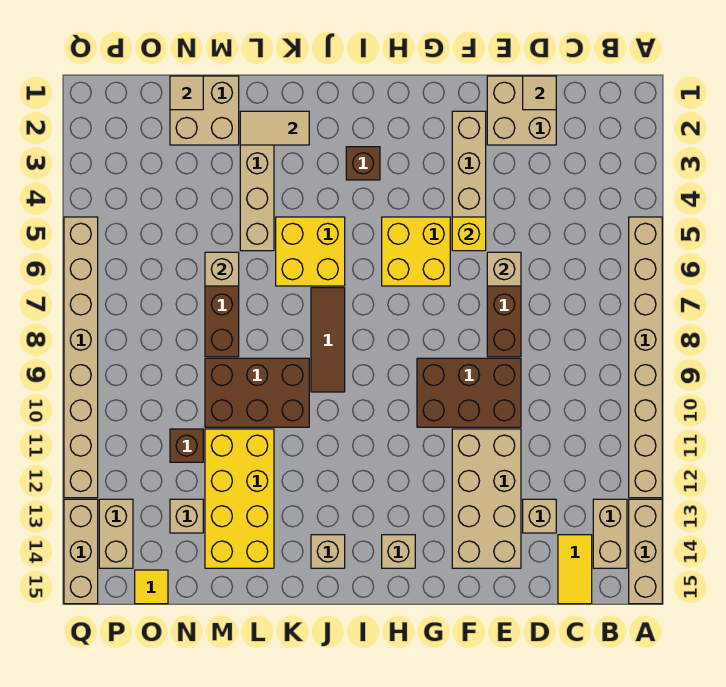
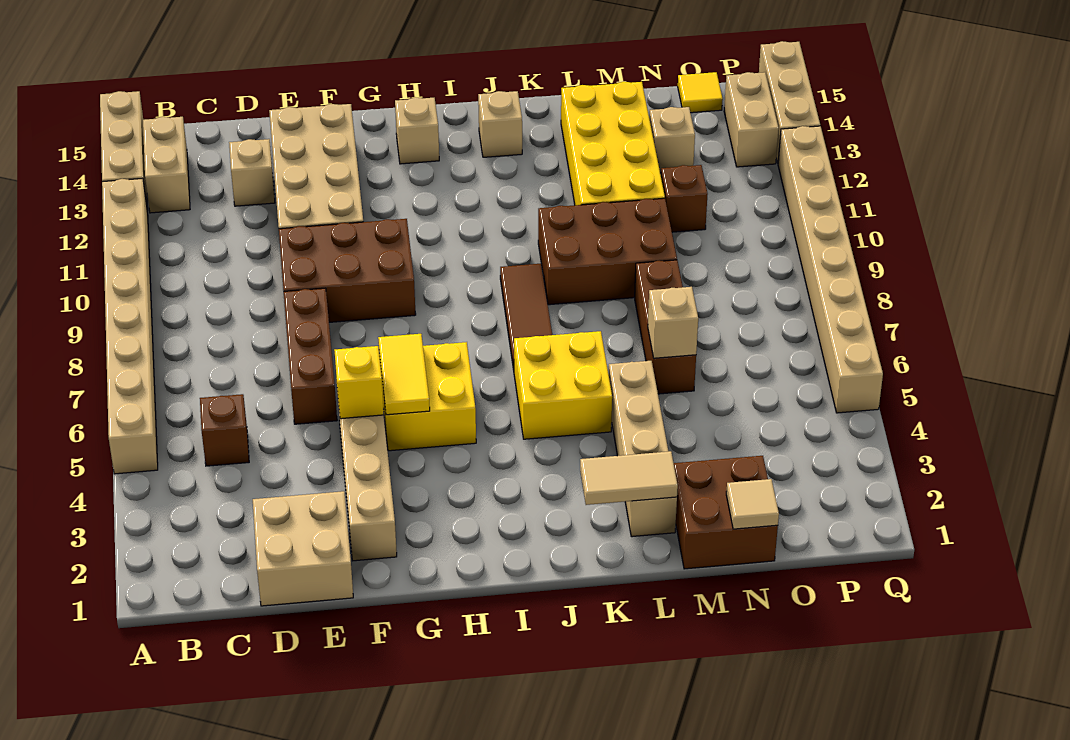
yellow tile C14:C15 level 1 -> yellow tile G5:G6 level 2
tan tile D1 level 2 -> none
tan brick E6 level 2 -> none
brown brick I3 level 1 -> brown brick C5 level 1
tan brick M1:N2 level 1 -> brown brick M1:N2 level 1

